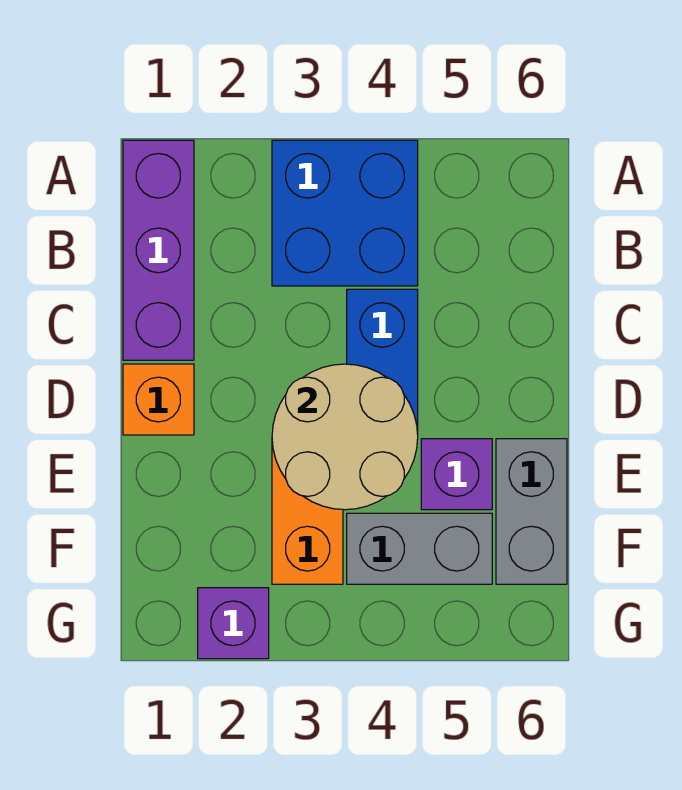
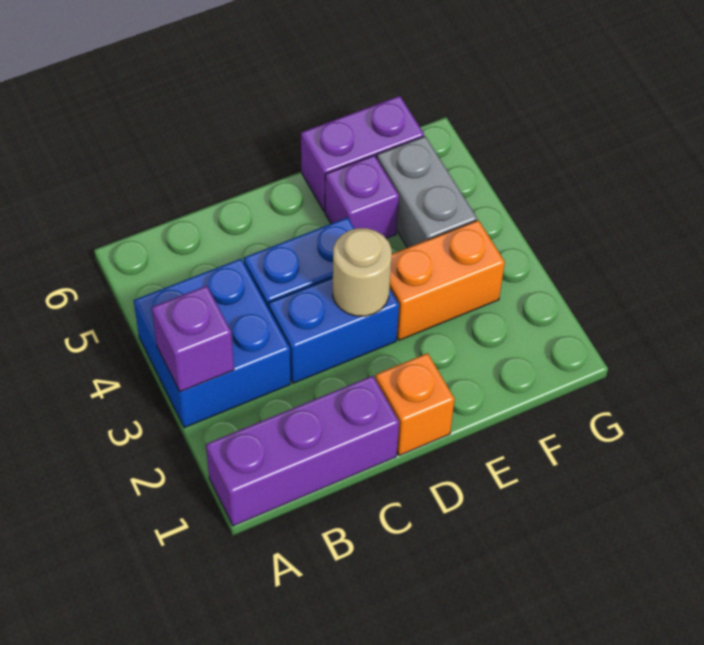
none -> blue brick C3:D3 level 1
tan round brick D3:E4 level 2 -> tan round brick D3 level 2
grey brick E6:F6 level 1 -> purple brick E6:F6 level 1
purple brick G2 level 1 -> purple brick A3 level 2

